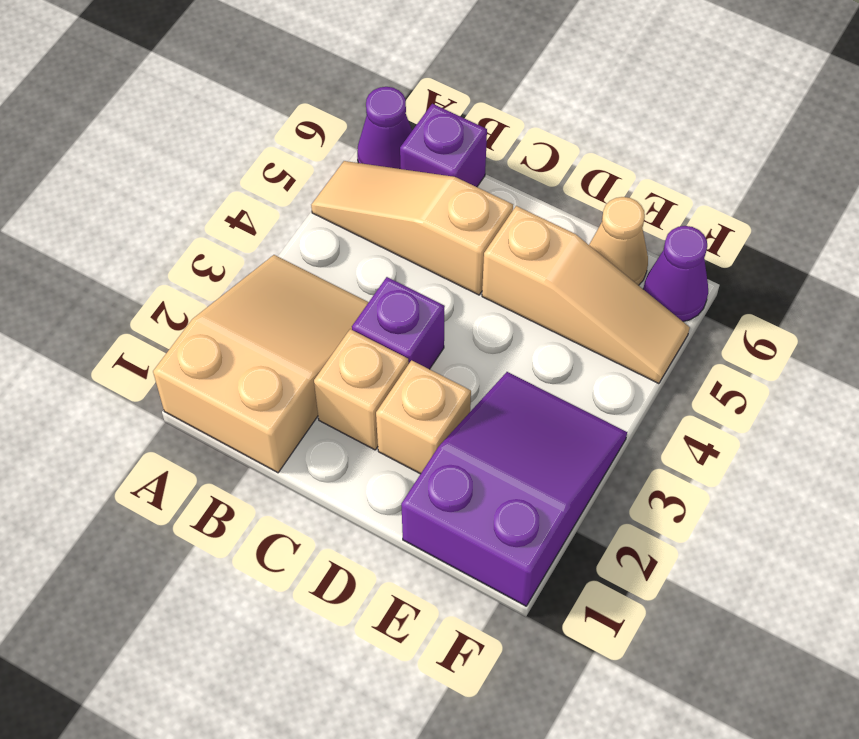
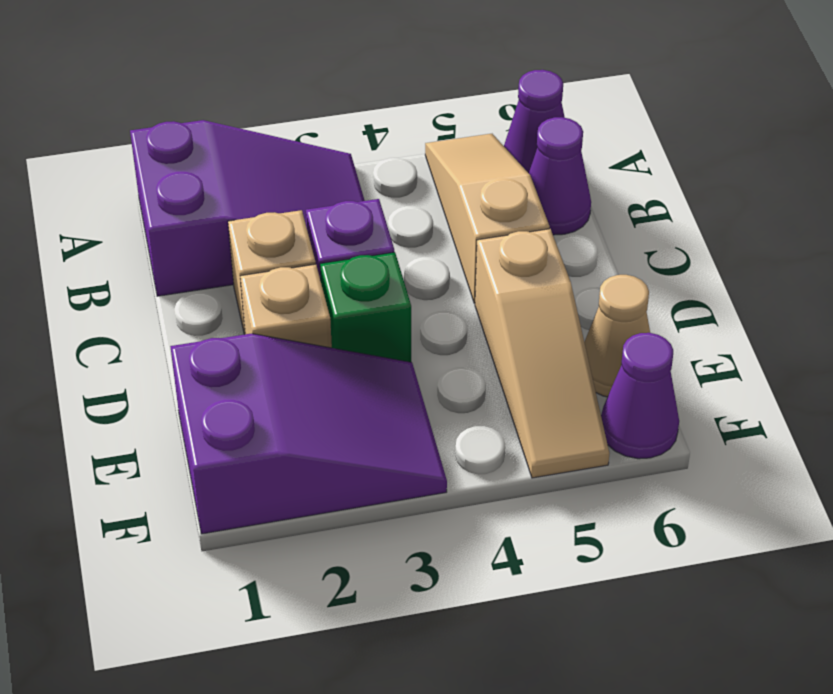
tan slope A1:B3 level 1 top 1 -> purple slope A1:B3 level 1 top 1
purple brick B6 level 1 -> purple cone B6 level 1
none -> green brick D3 level 1

